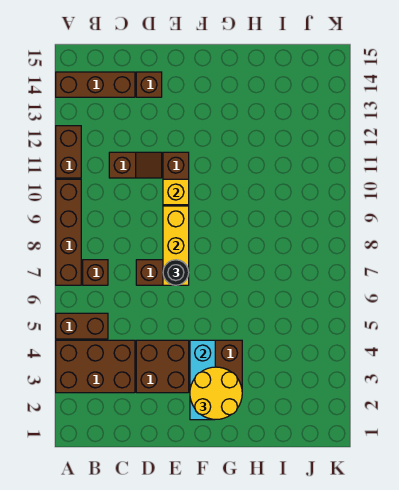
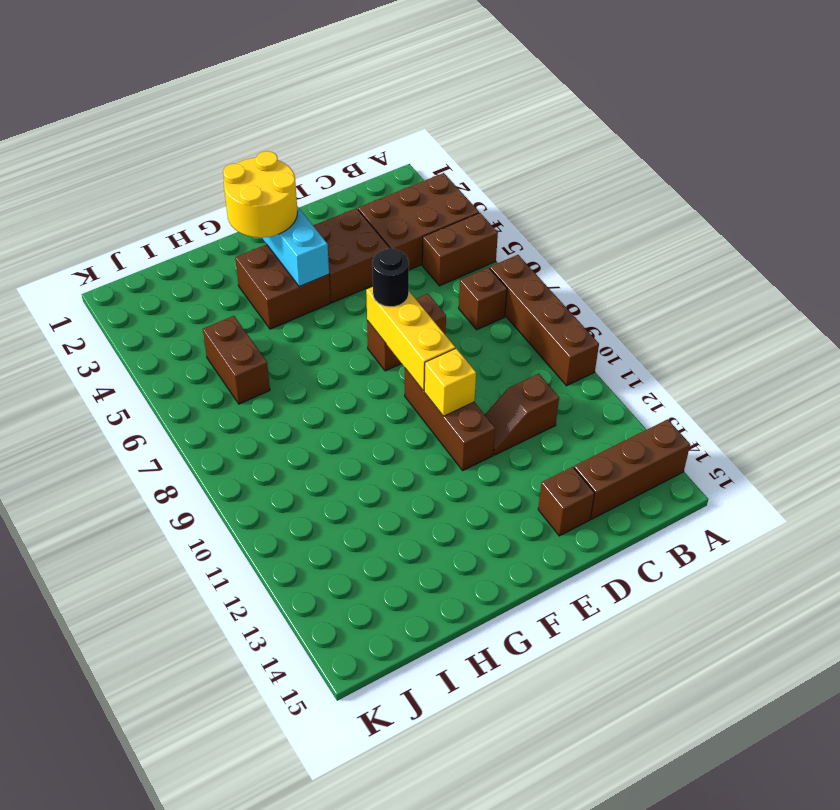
brown brick A11:A12 level 1 -> brown brick I5:I6 level 1

